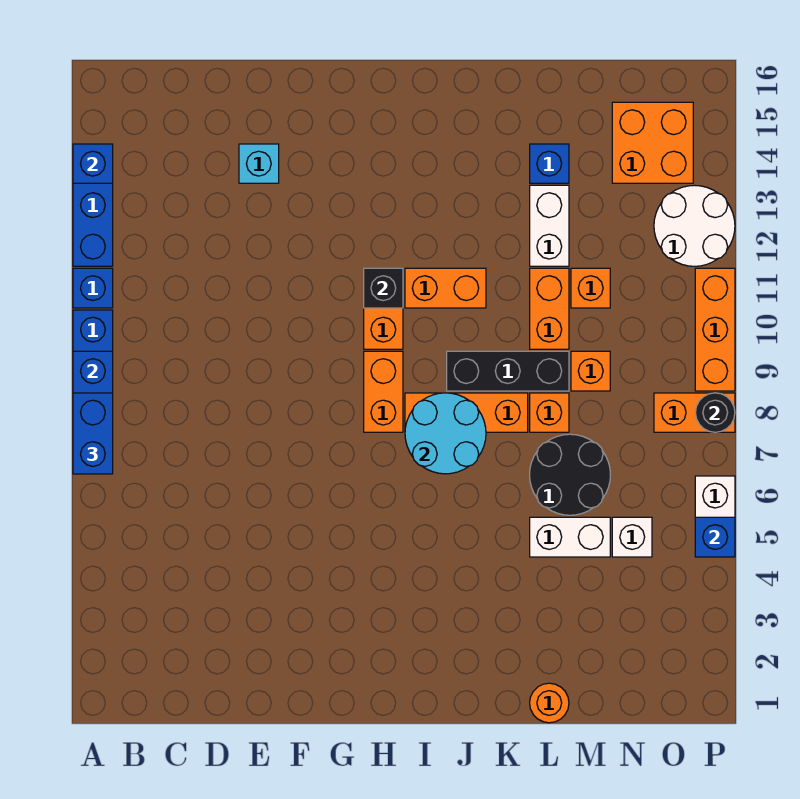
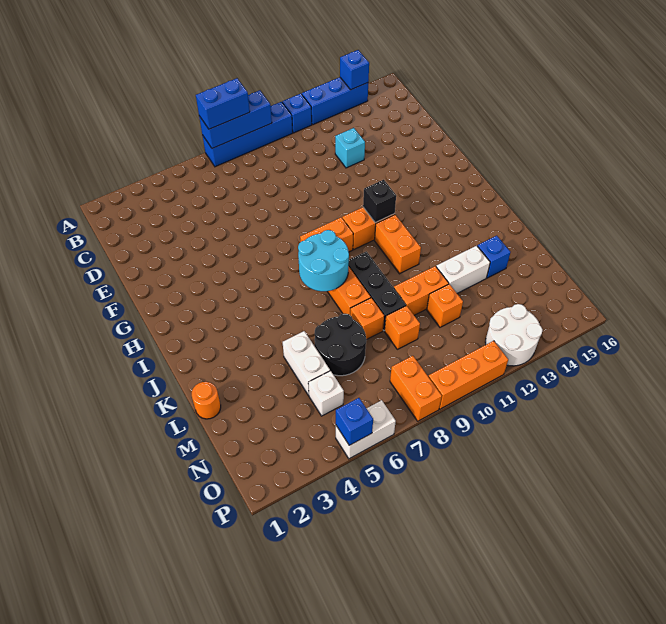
cyan brick E14 level 1 -> cyan brick D12 level 1
orange brick N14:O15 level 1 -> none
black round brick P8 level 2 -> none

